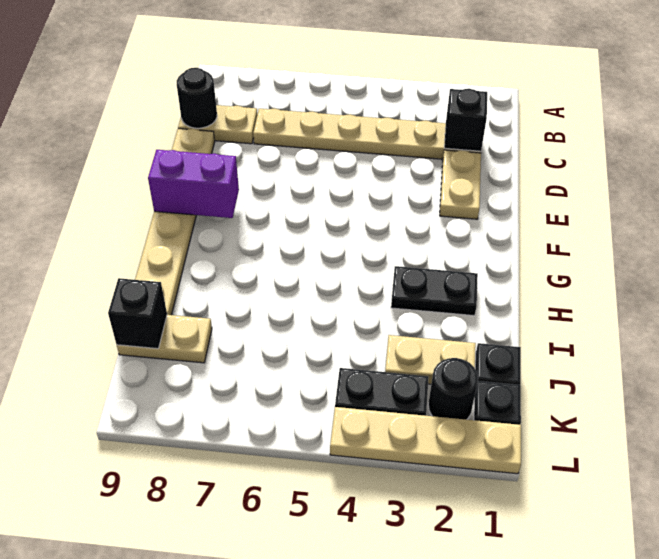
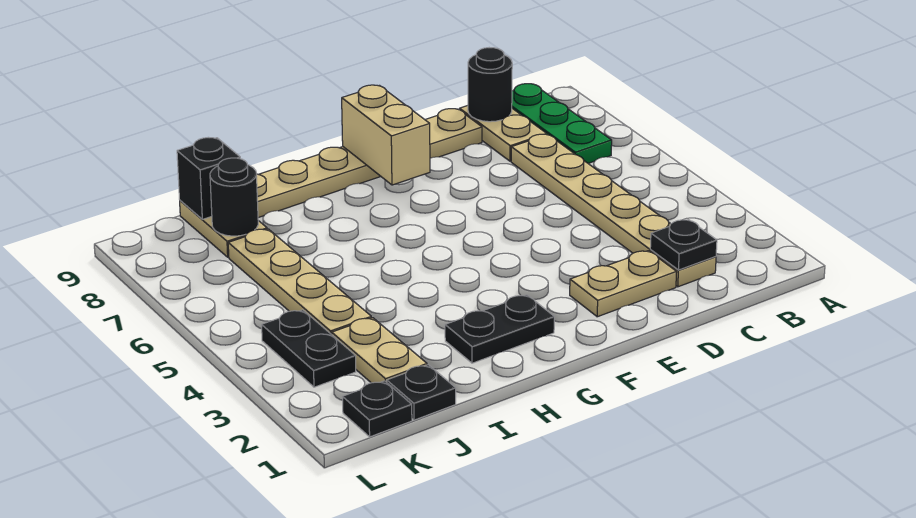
none -> green plate B7:B9 level 1
black brick C2 level 2 -> black plate C2 level 2
purple brick F8:F9 level 2 -> tan brick F8:F9 level 2
black plate H2:H3 level 1 -> black plate G2:H2 level 1
black round brick K2 level 1 -> black round brick J8 level 2
tan plate L1:L4 level 1 -> tan plate J4:J7 level 1

